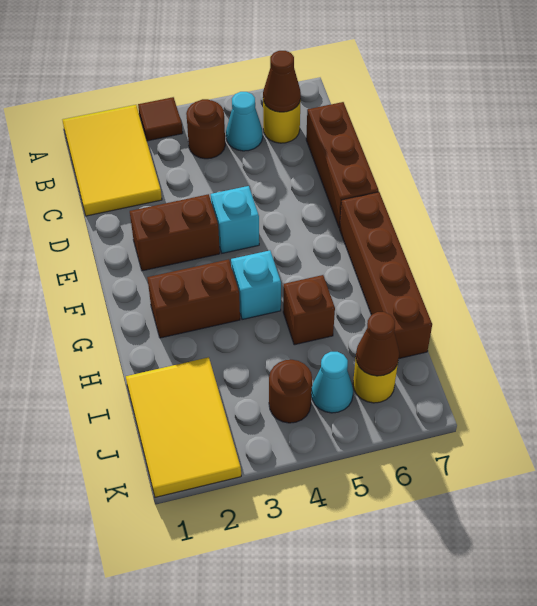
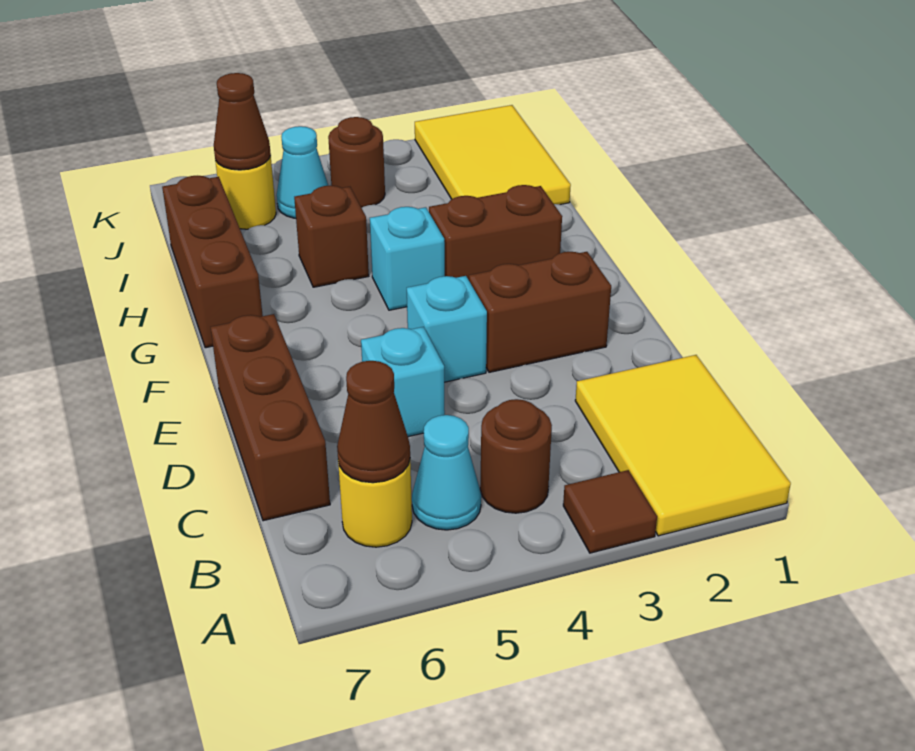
none -> cyan brick D5 level 1
brown brick F7:I7 level 1 -> brown brick G7:I7 level 1

